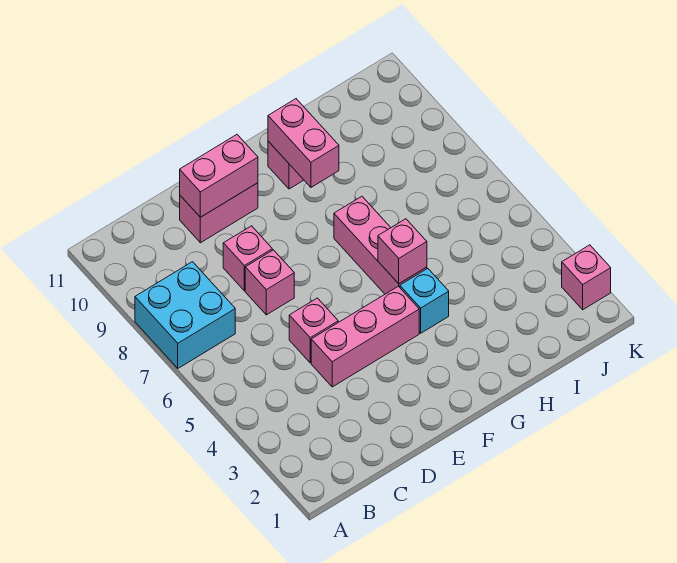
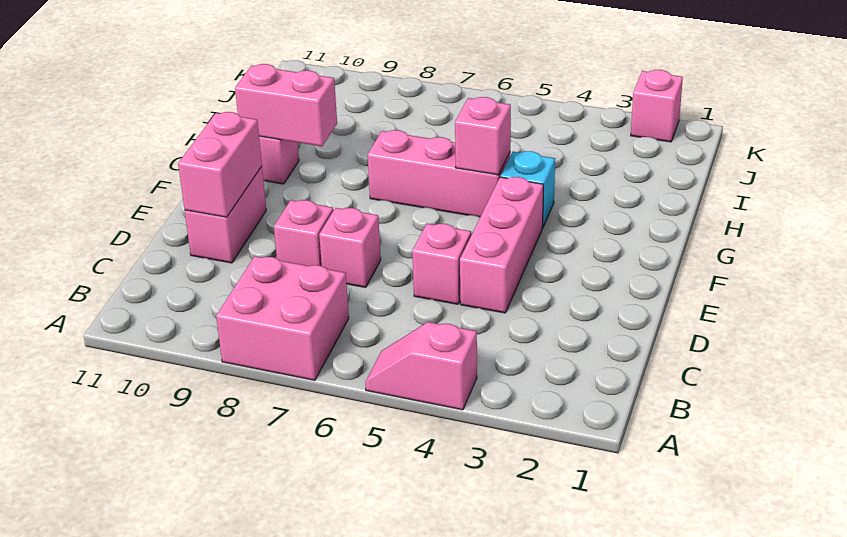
none -> pink slope A4:A5 level 1 top 4
cyan brick A7:B8 level 1 -> pink brick A7:B8 level 1

